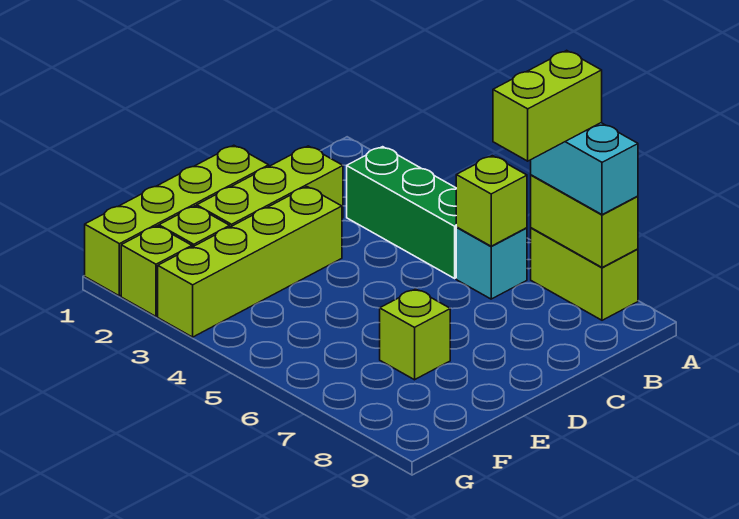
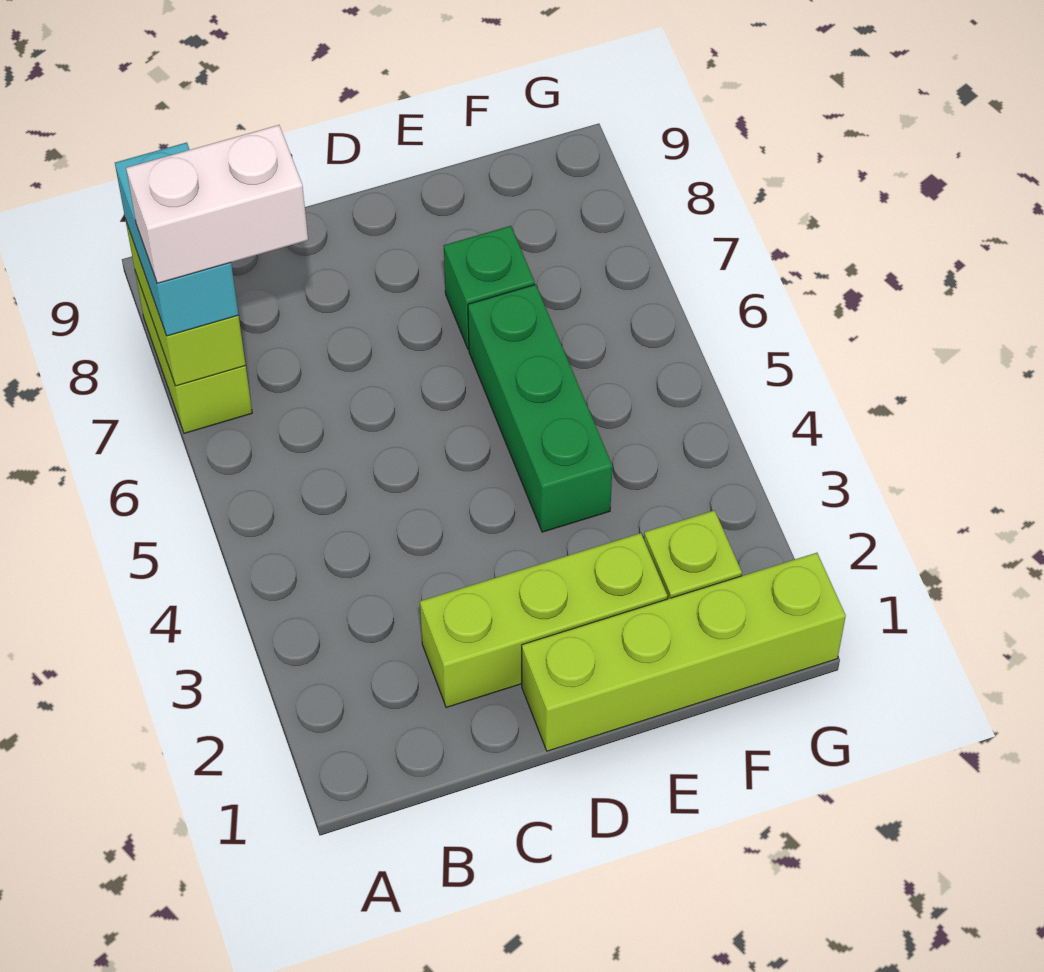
lime brick A7:B7 level 4 -> white brick A7:B7 level 4
green brick B3:B5 level 1 -> green brick E4:E6 level 1
cyan brick B6 level 1 -> none
lime brick B6 level 2 -> none
lime brick D3:G3 level 1 -> none
lime brick E7 level 1 -> green brick E7 level 1
lime brick G2 level 1 -> none

